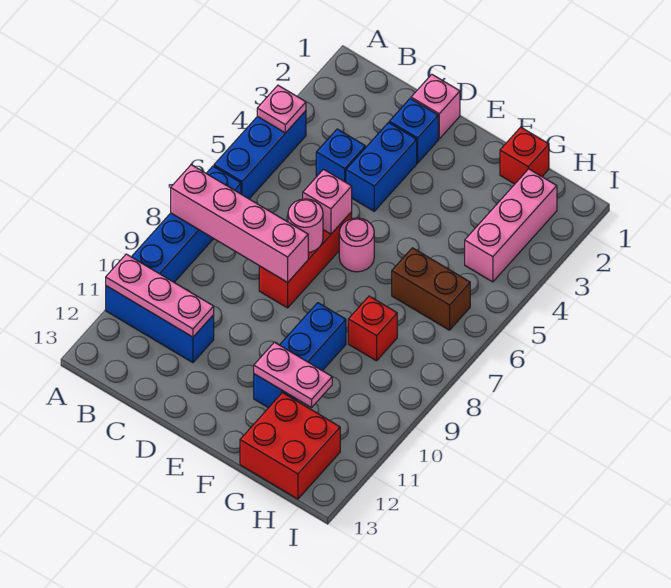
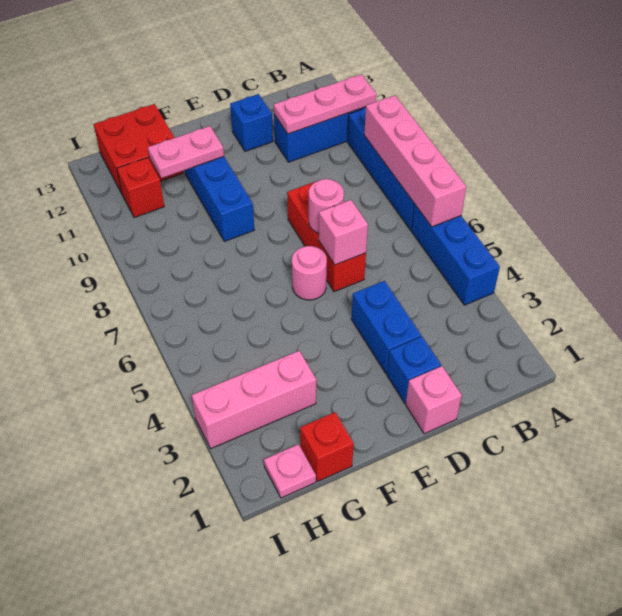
pink plate A4 level 2 -> pink plate H1 level 1
pink brick A8:D8 level 2 -> pink brick A6:A9 level 2
blue brick C4 level 1 -> blue brick D12 level 1
brown brick G6:H6 level 1 -> none
red brick G8 level 1 -> red brick H11 level 1
pink brick H2:H4 level 1 -> pink brick G3:I3 level 1

